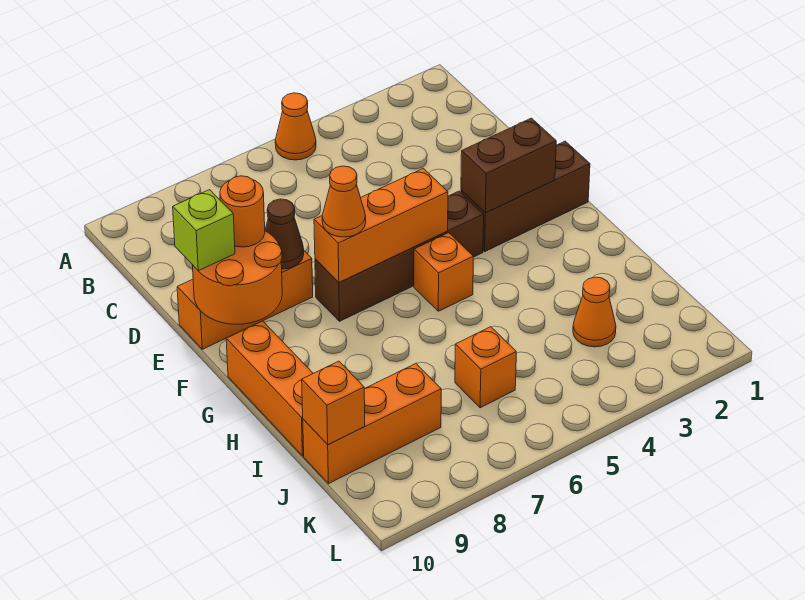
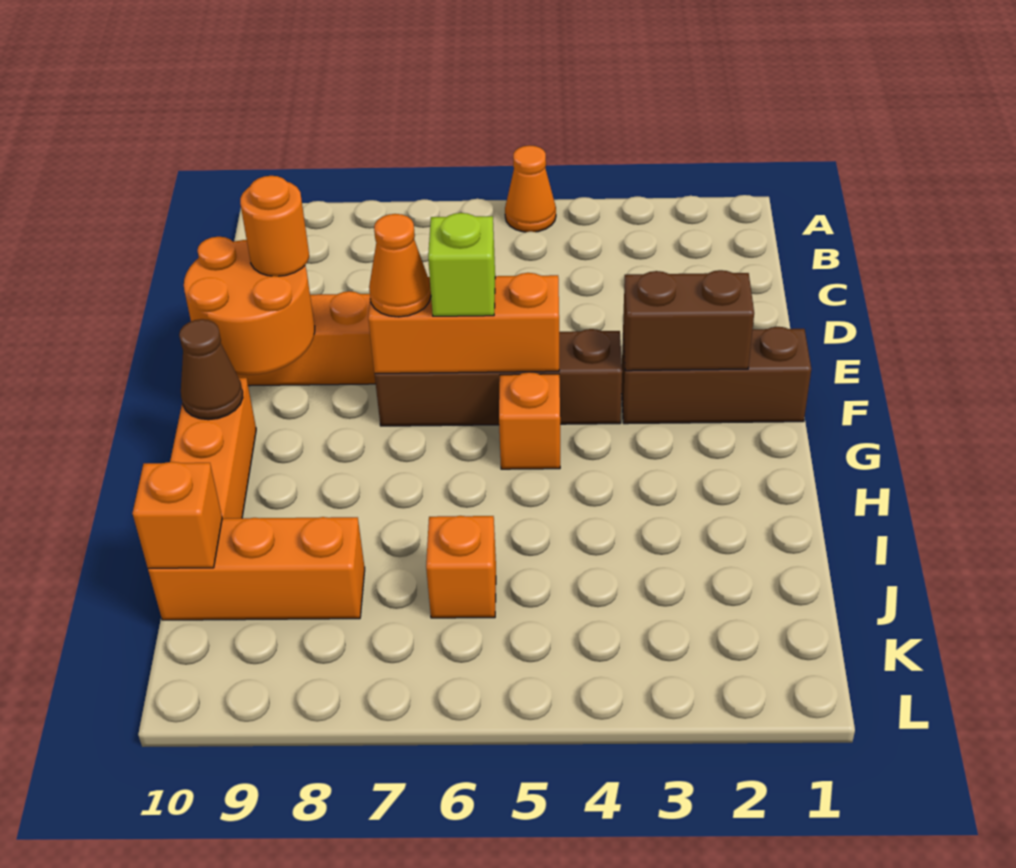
brown cone E8 level 2 -> brown cone G10 level 2
lime brick E10 level 3 -> lime brick F6 level 3
orange cone J3 level 1 -> none

